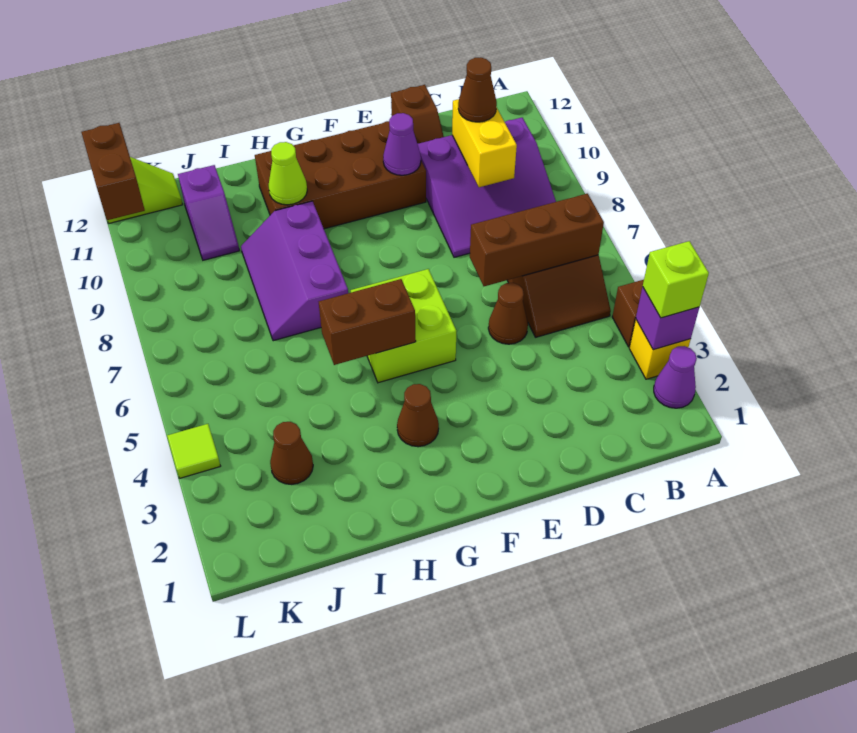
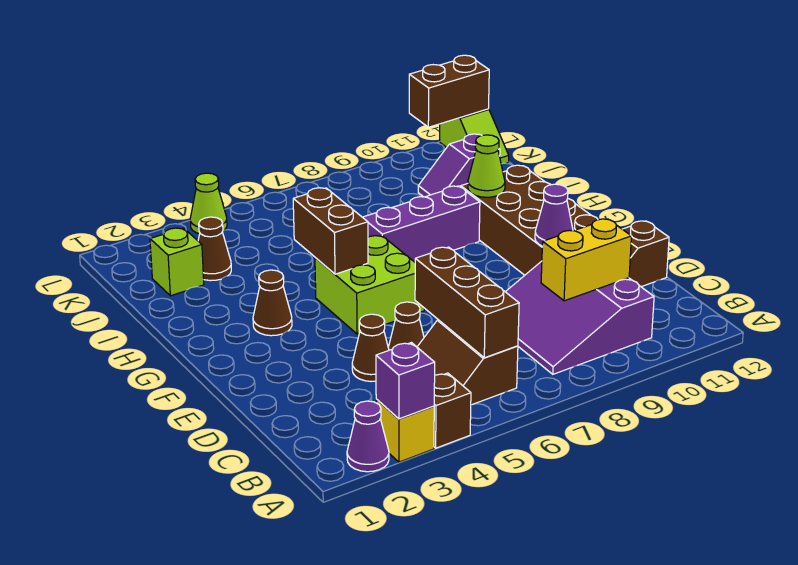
lime brick A3 level 3 -> lime brick J2 level 1
brown cone C10 level 3 -> brown cone D4 level 1
lime tile L4 level 1 -> lime cone L4 level 1

